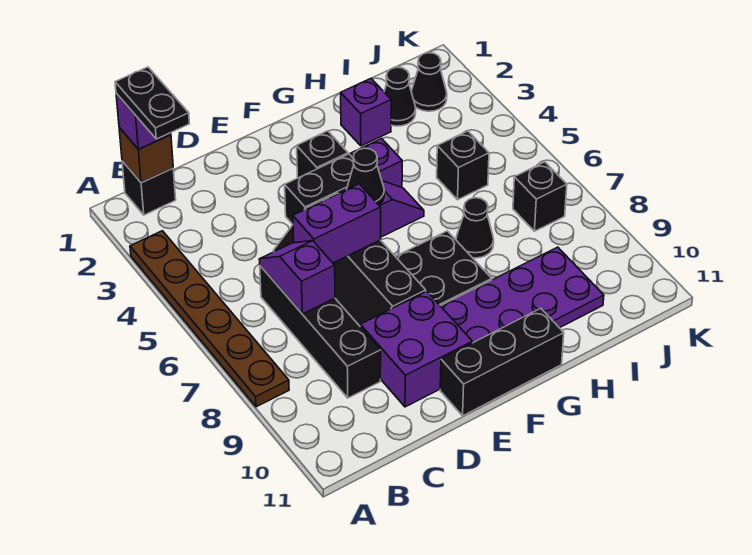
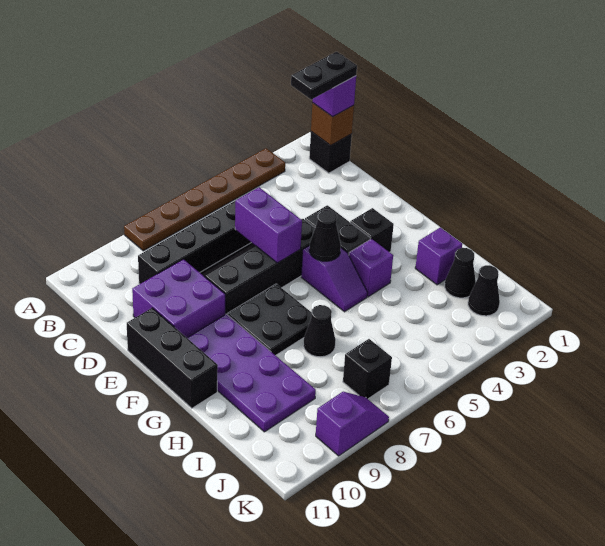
purple slope C6:C7 level 2 top 7 -> purple slope K8:K9 level 1 top 9
black brick I5 level 1 -> none

